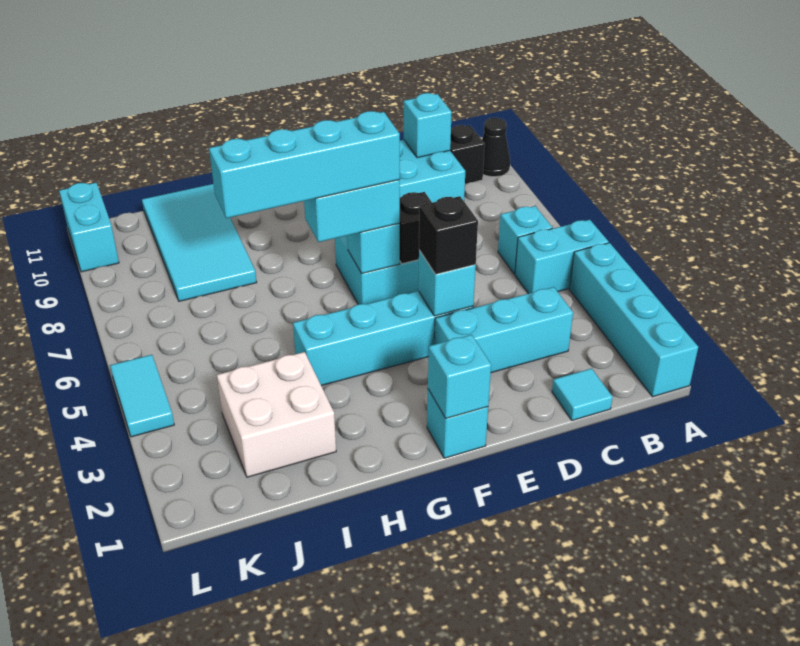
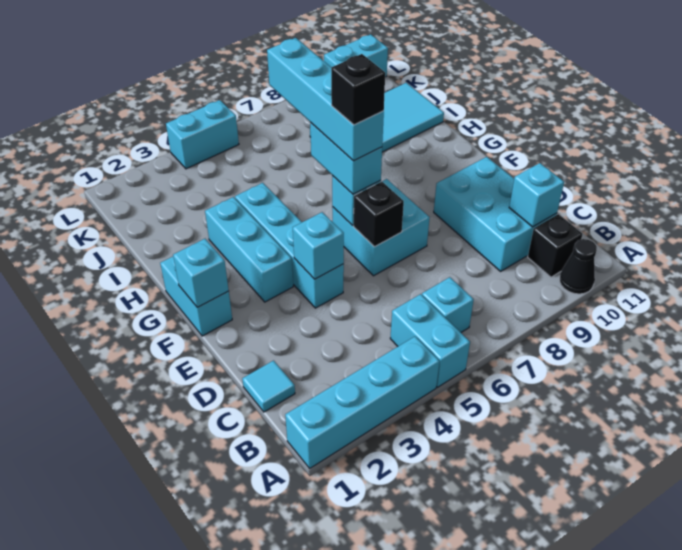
cyan brick C3:E3 level 1 -> cyan brick F3:H3 level 1
black brick E4 level 3 -> black brick F6 level 5
cyan brick F1 level 1 -> cyan brick F1:G1 level 1
white brick I2:J3 level 1 -> none
cyan tile L4:L5 level 1 -> cyan brick L4:L5 level 1

